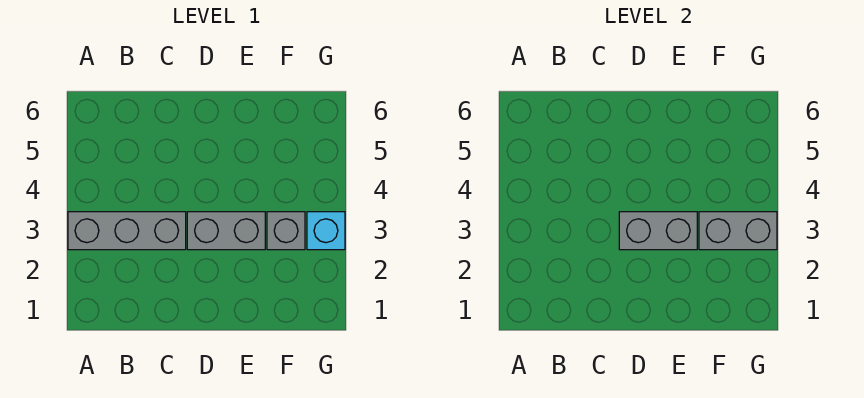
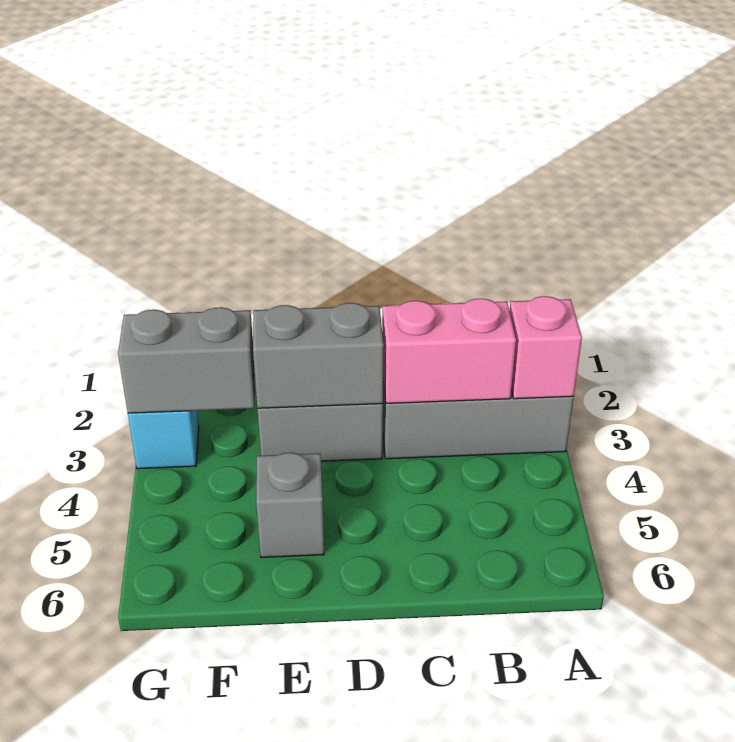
none -> pink brick A3 level 2
none -> pink brick B3:C3 level 2
grey brick F3 level 1 -> grey brick E5 level 1

